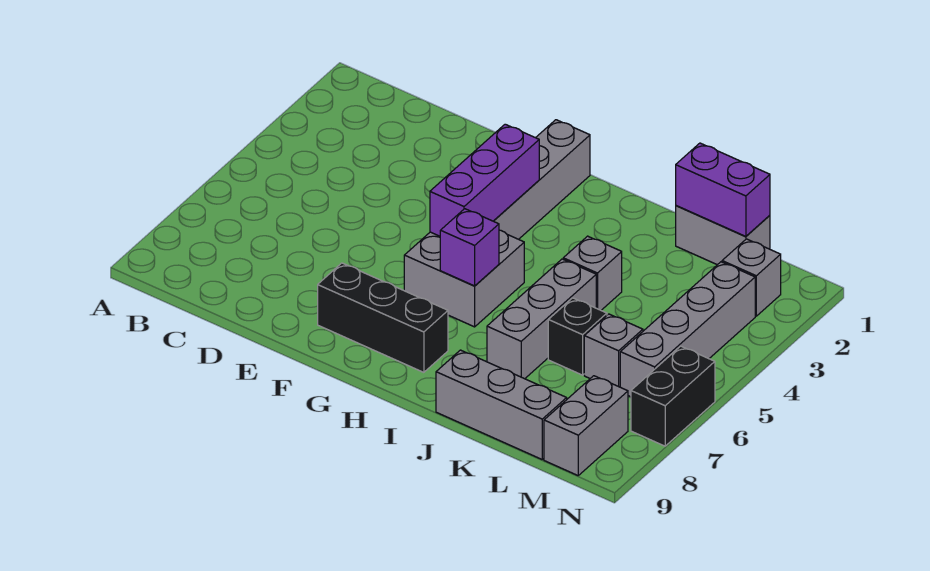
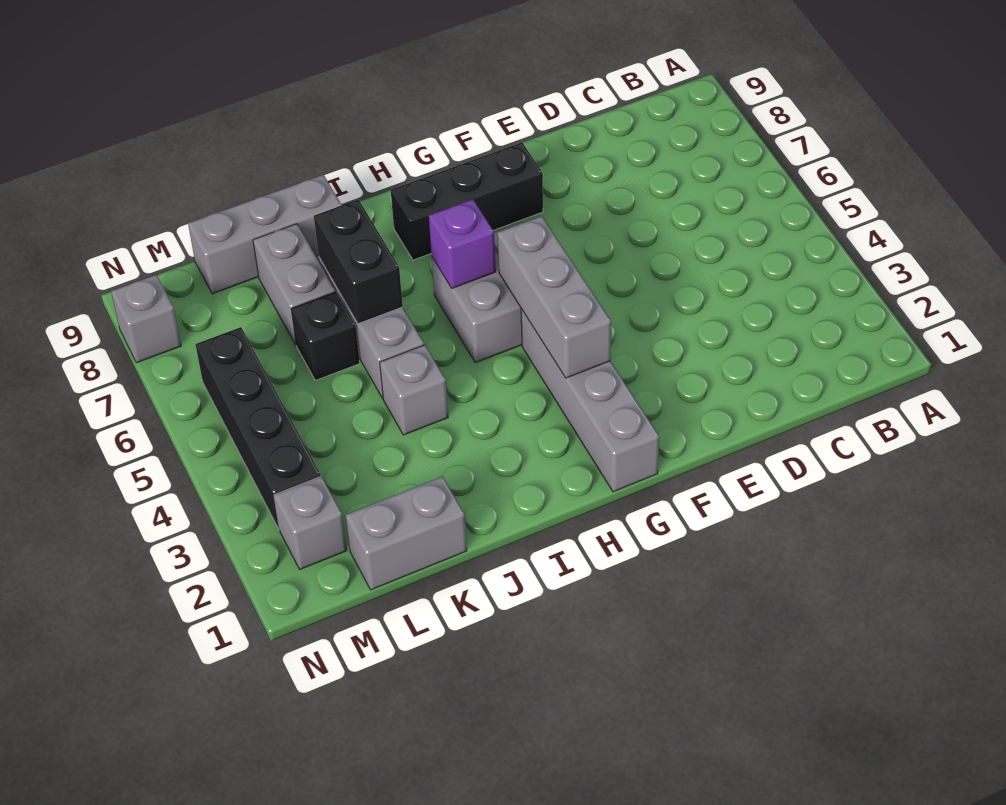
purple brick G3:G5 level 2 -> grey brick G3:G5 level 2
purple brick K1:L1 level 2 -> none
grey brick L6 level 1 -> grey brick N8 level 1
grey brick M3:M6 level 1 -> black brick M3:M6 level 1
grey brick M8:M9 level 1 -> grey brick K7:K8 level 1
black brick N6:N7 level 1 -> black brick J6:J7 level 2

